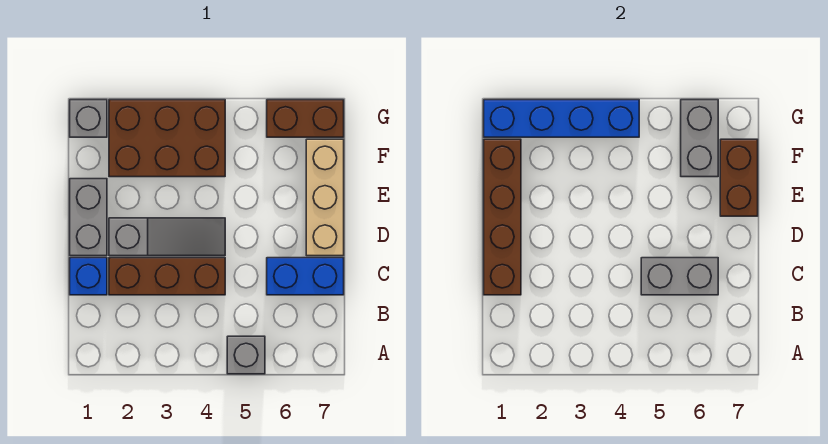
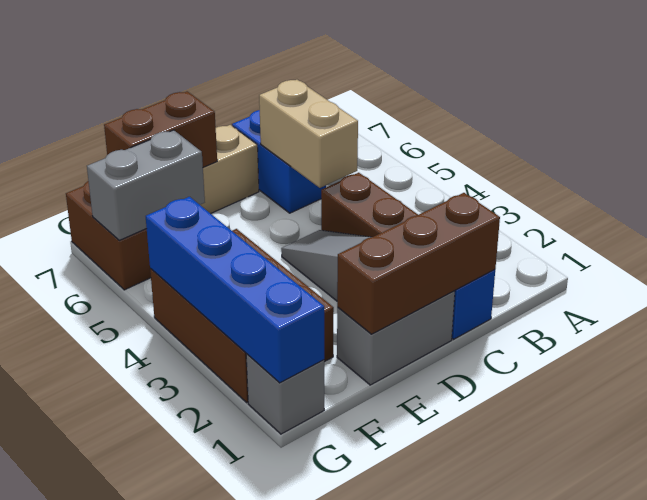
grey brick A5 level 1 -> none
brown brick C1:F1 level 2 -> brown brick C1:E1 level 2
grey brick C5:C6 level 2 -> tan brick C5:C6 level 2

